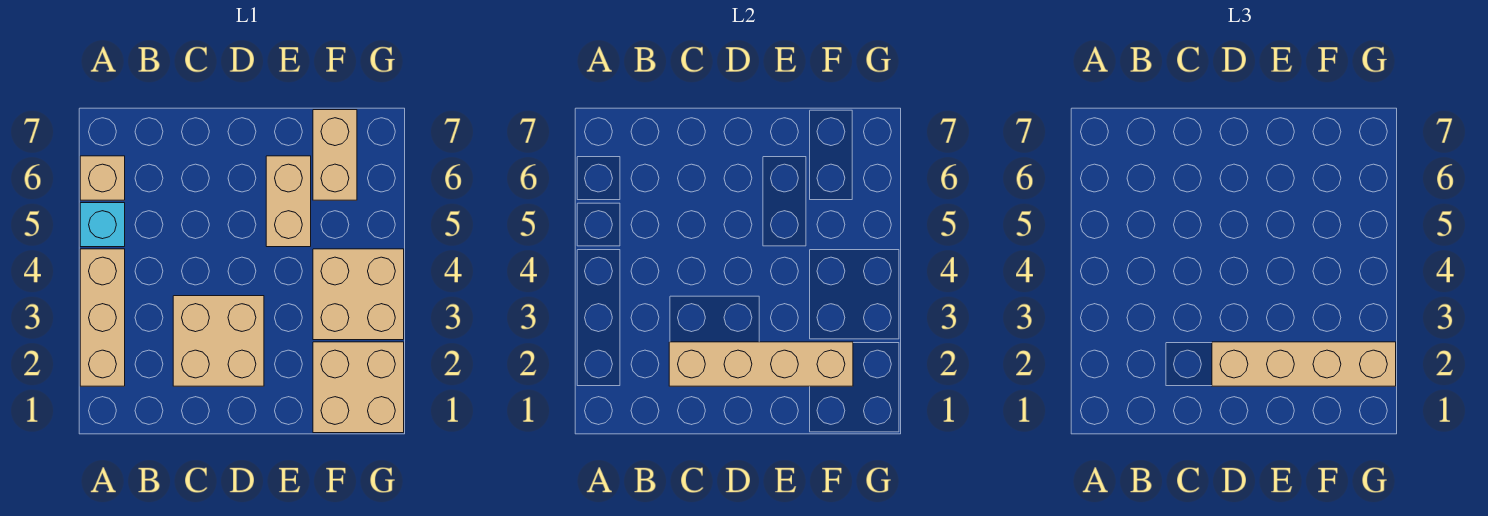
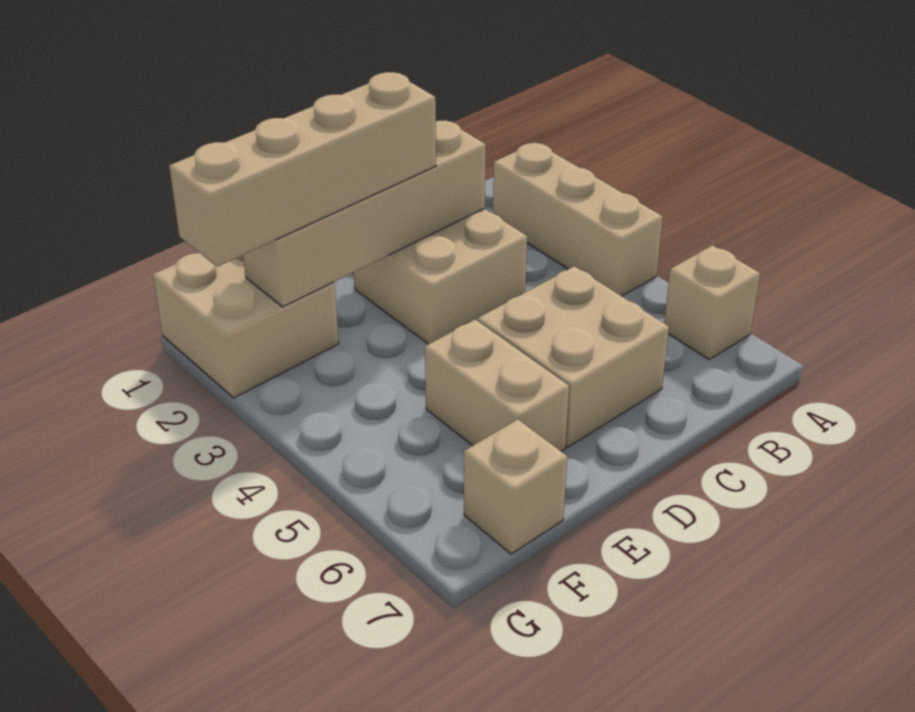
cyan brick A5 level 1 -> none
tan brick F3:G4 level 1 -> tan brick C5:D6 level 1
tan brick F6:F7 level 1 -> tan brick F7 level 1

